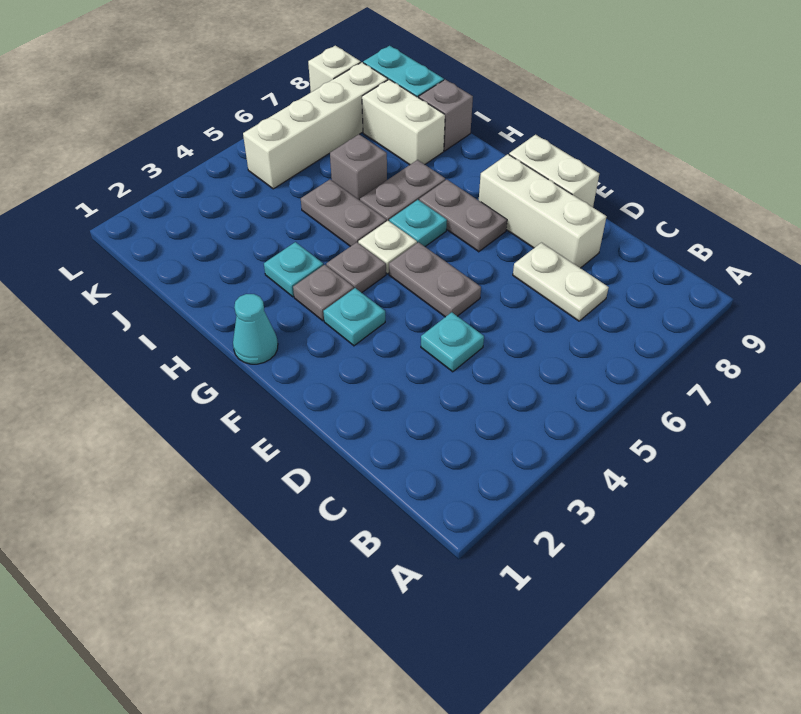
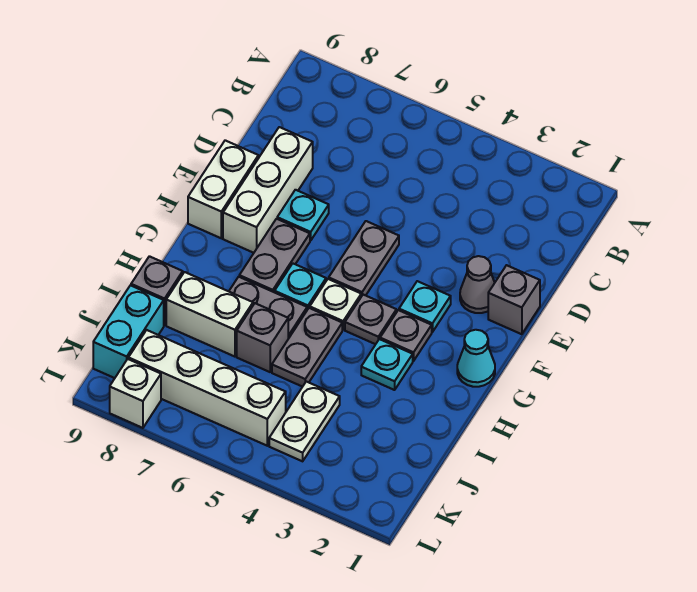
white plate C7:D7 level 1 -> white plate J4:K4 level 1
cyan plate D4 level 1 -> cyan plate E7 level 1
none -> grey brick E1 level 1
none -> grey cone E2 level 1
white brick I8:J8 level 1 -> white brick I7:I8 level 1

